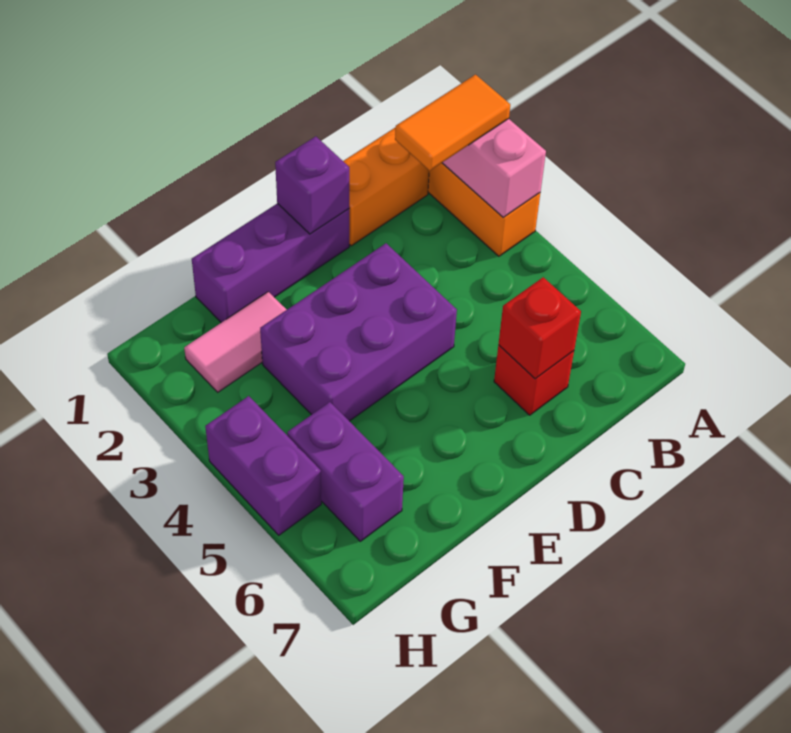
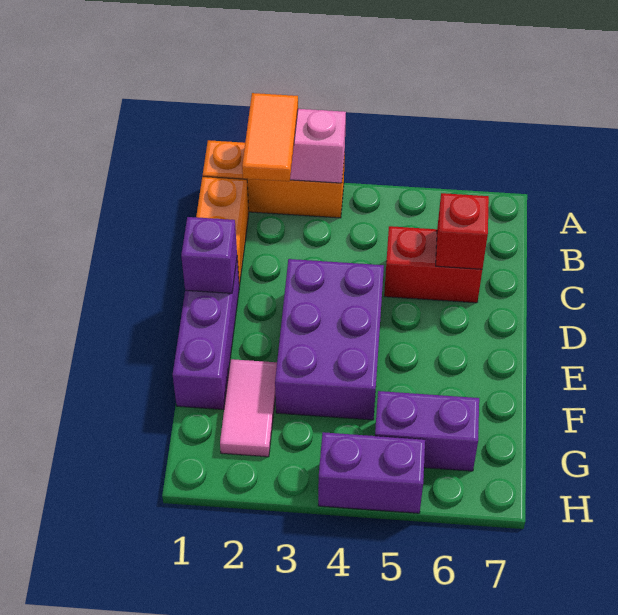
red brick C6 level 1 -> red brick C5:C6 level 1

